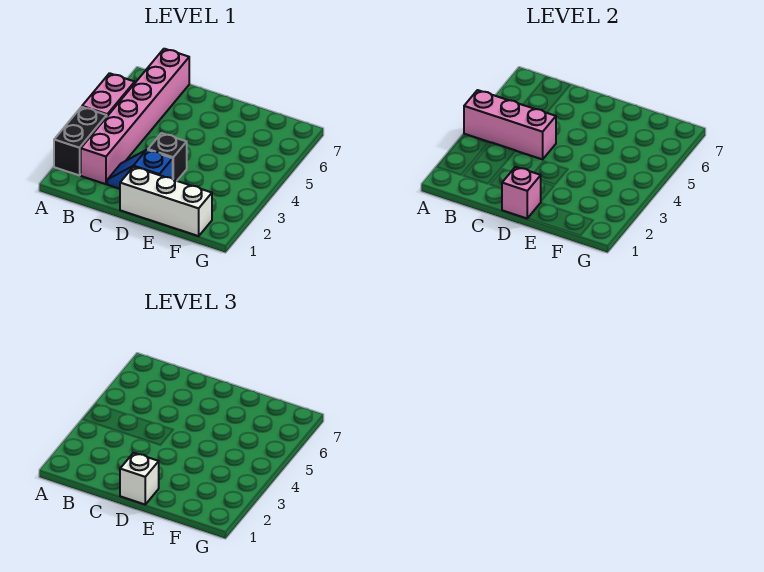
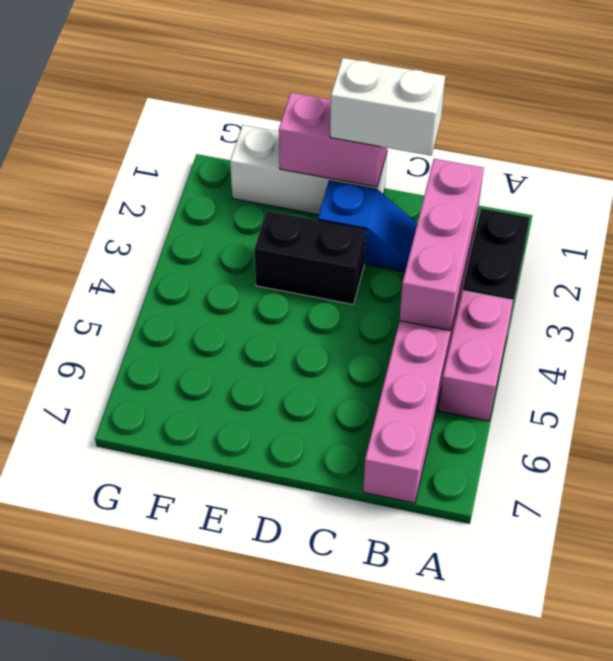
pink brick A4:C4 level 2 -> pink brick B2:B4 level 2
pink brick D1 level 2 -> pink brick D1:E1 level 2
white brick D1 level 3 -> white brick C1:D1 level 3
black brick D3 level 1 -> black brick D3:E3 level 1

